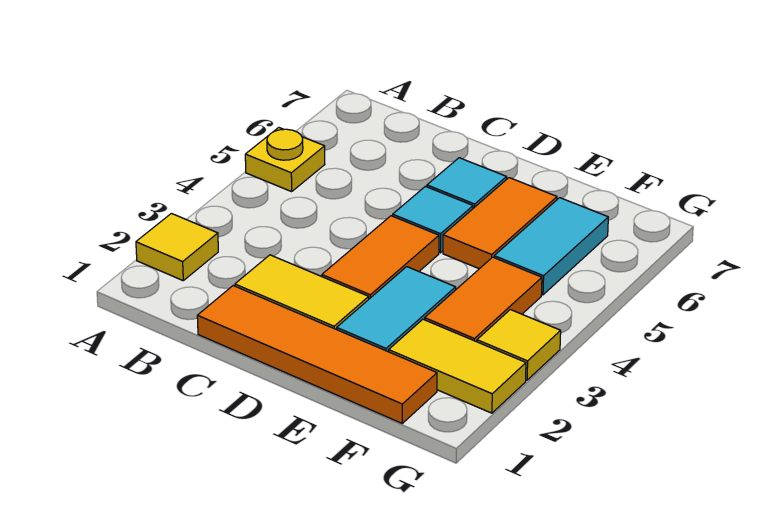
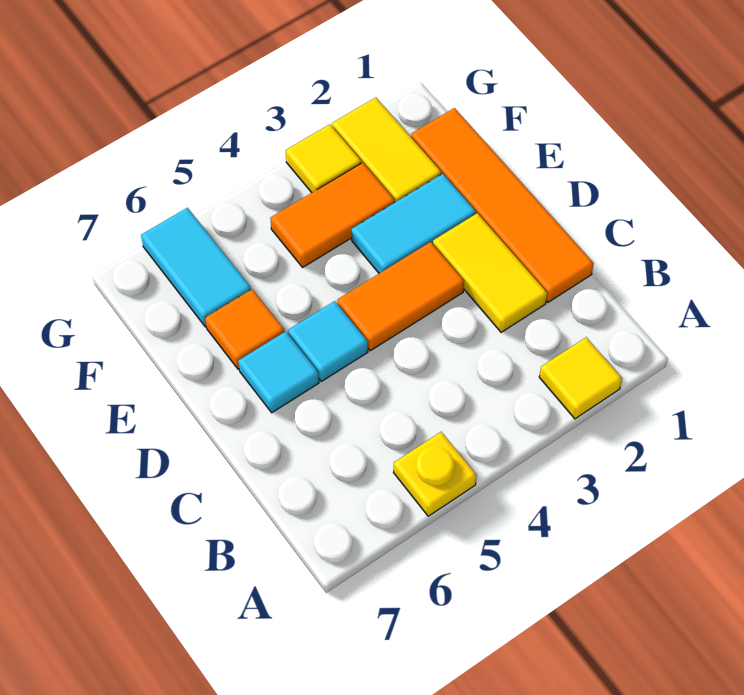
orange tile E5:E6 level 1 -> orange tile E6 level 1
cyan tile F5:F6 level 1 -> cyan tile F6:G6 level 1

